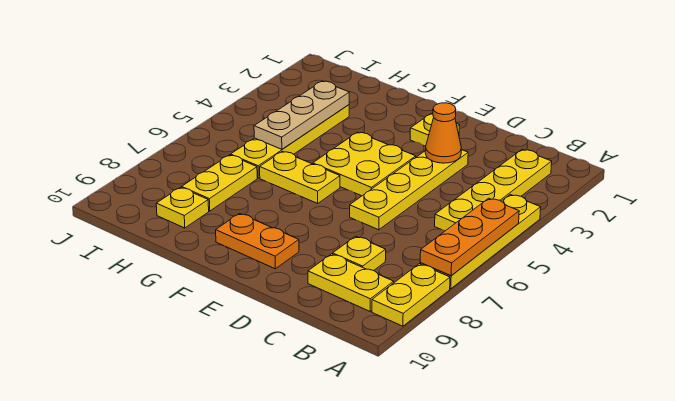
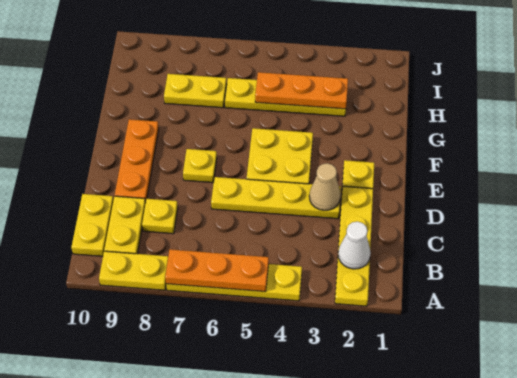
yellow plate B2:B5 level 1 -> yellow plate A2:D2 level 1
none -> white cone B2 level 2
orange cone D3 level 2 -> tan cone D3 level 2
orange plate E9:F9 level 1 -> orange plate D9:F9 level 1
yellow plate F6:G6 level 1 -> yellow plate B10:C10 level 1
tan plate H3:H5 level 2 -> orange plate H3:H5 level 2
yellow plate H9 level 1 -> yellow plate E7 level 1

